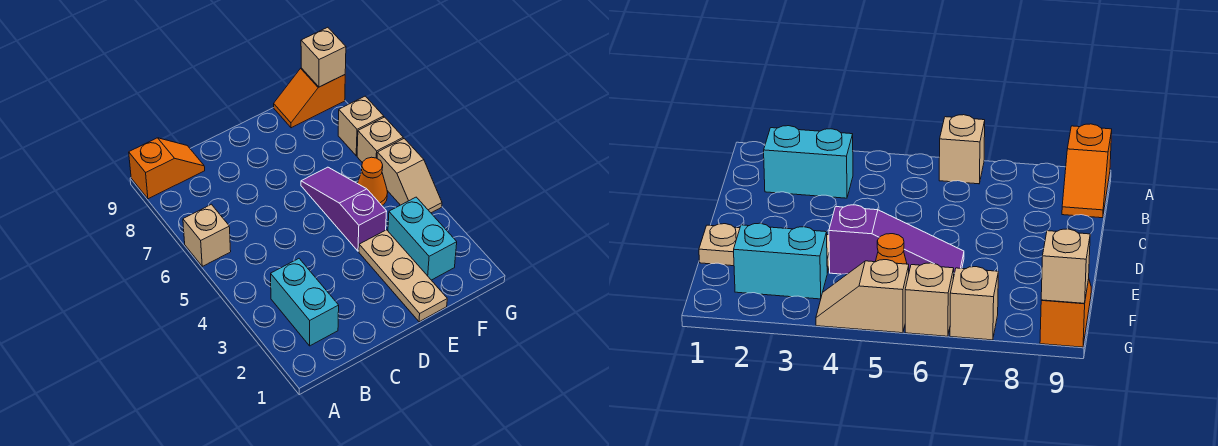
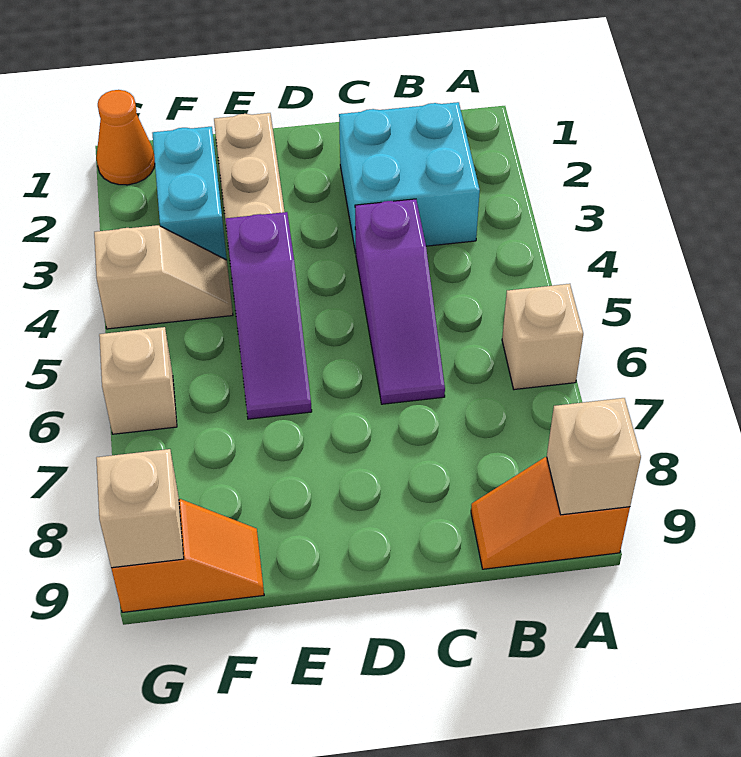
cyan brick B2:B3 level 1 -> cyan brick B2:C3 level 1
none -> purple slope C4:C6 level 1 top 4
orange cone F5 level 1 -> orange cone G1 level 1
tan slope G4:G5 level 1 top 5 -> tan slope F4:G4 level 1 top G
tan brick G7 level 1 -> tan brick A9 level 2

